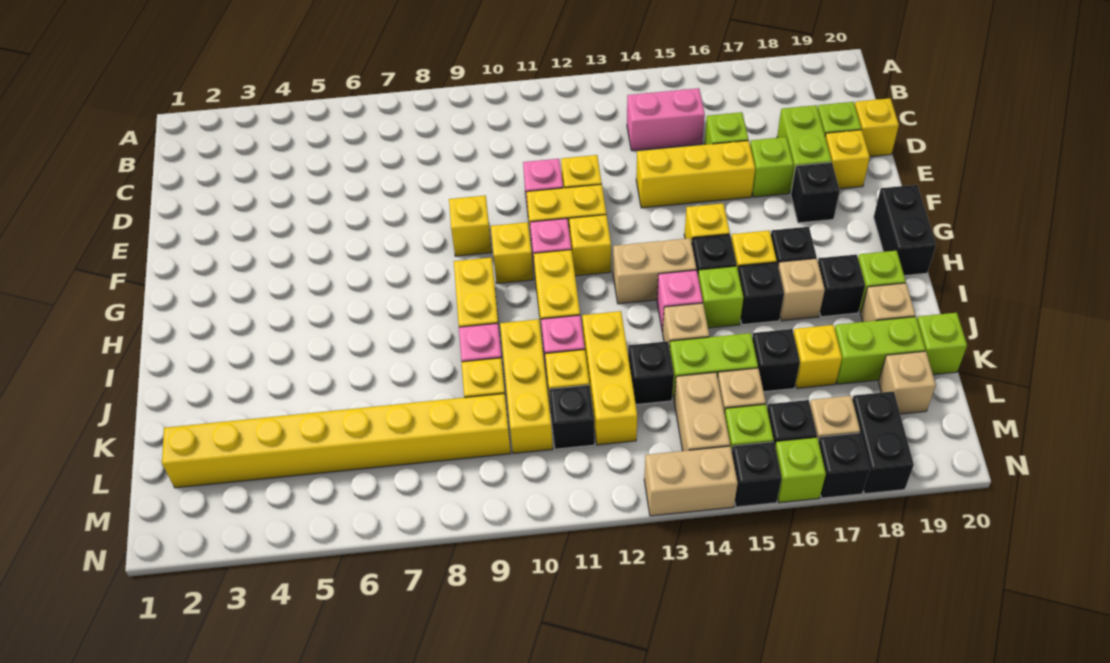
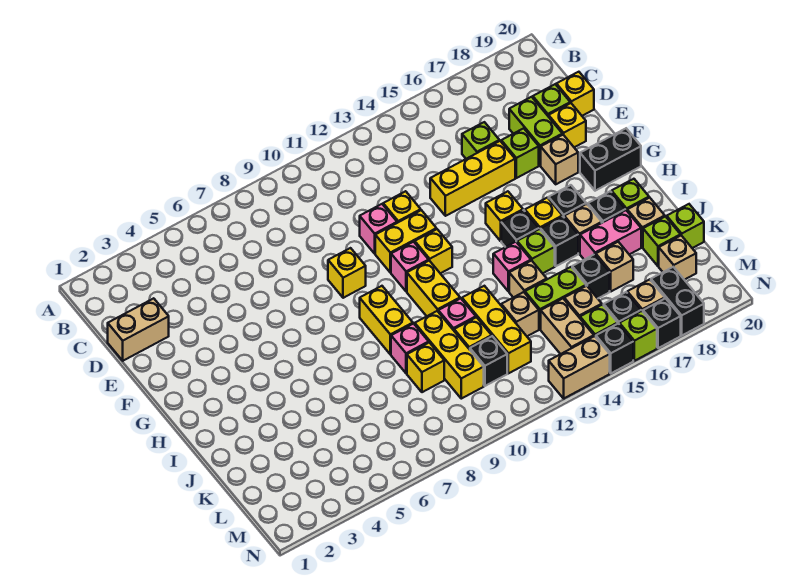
pink brick C14:C15 level 1 -> pink brick J17:J18 level 1
black brick F18 level 1 -> tan brick F18 level 1
yellow brick G10 level 1 -> none
black brick G20:H20 level 1 -> black brick G19:G20 level 1
tan brick H13:H14 level 1 -> tan brick D1:D2 level 1
black brick K13 level 1 -> tan brick K13 level 1
yellow brick K17 level 1 -> tan brick K17 level 1
lime brick K18:K19 level 1 -> lime brick K19 level 1
yellow brick L2:L9 level 1 -> none

